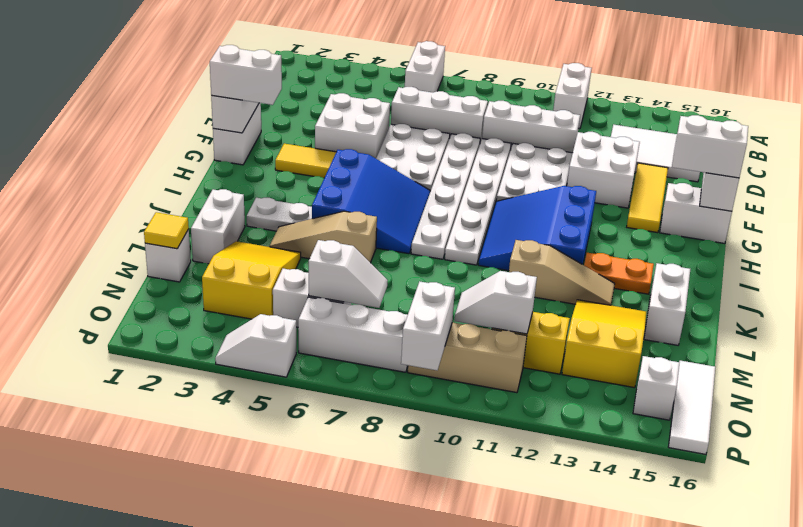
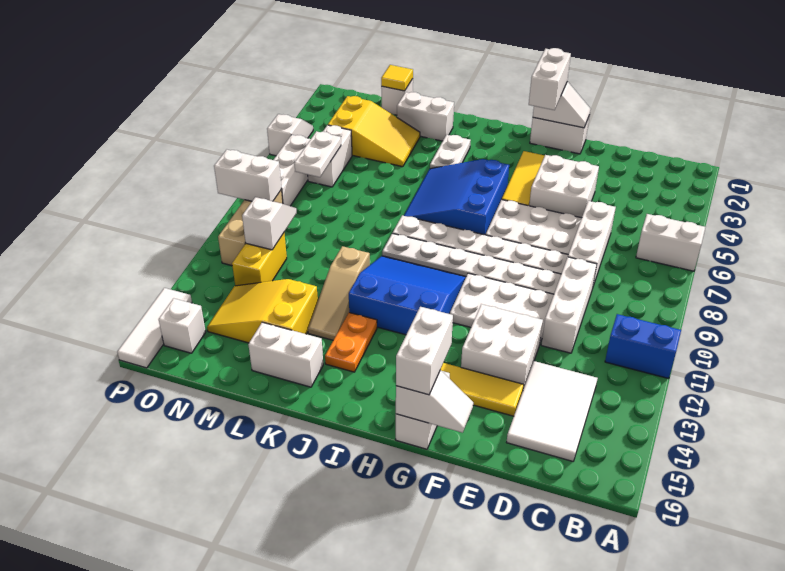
white brick A11:B11 level 1 -> blue brick A11:B11 level 1
blue slope H5:J7 level 1 top 5 -> blue slope H5:J7 level 1 top H
tan slope K4:K6 level 1 top 6 -> none
yellow slope L13:N14 level 1 top N -> yellow slope L13:N14 level 1 top L
white slope N6:N7 level 2 top 6 -> white plate N6:N7 level 2
white tile N16:P16 level 1 -> white tile P14:P16 level 1

